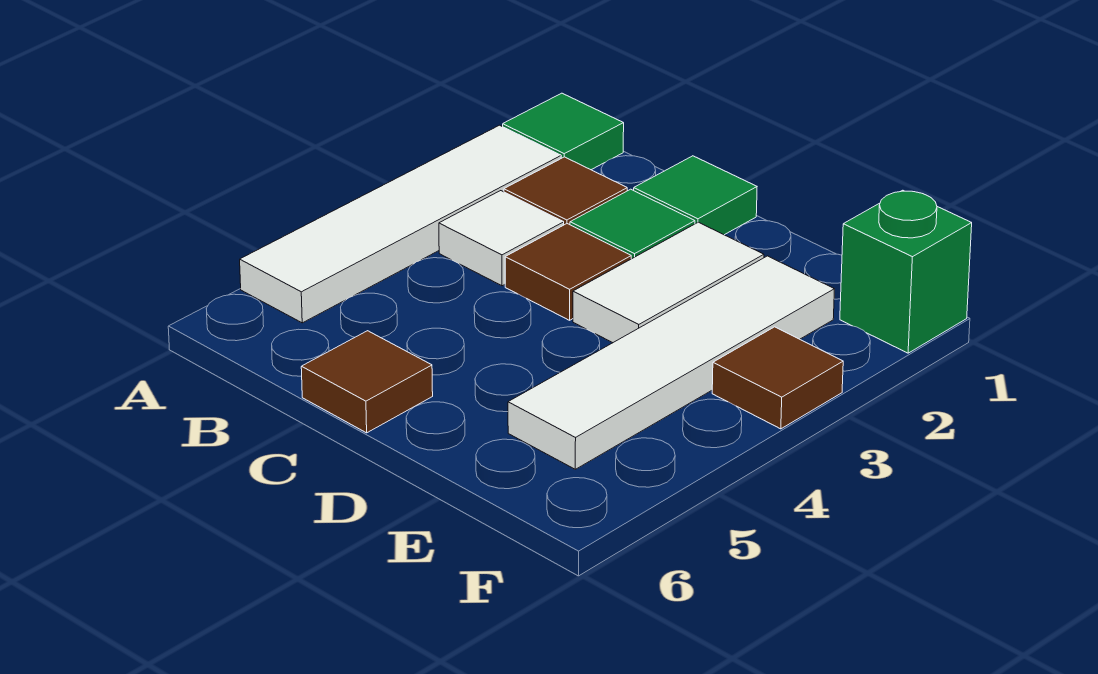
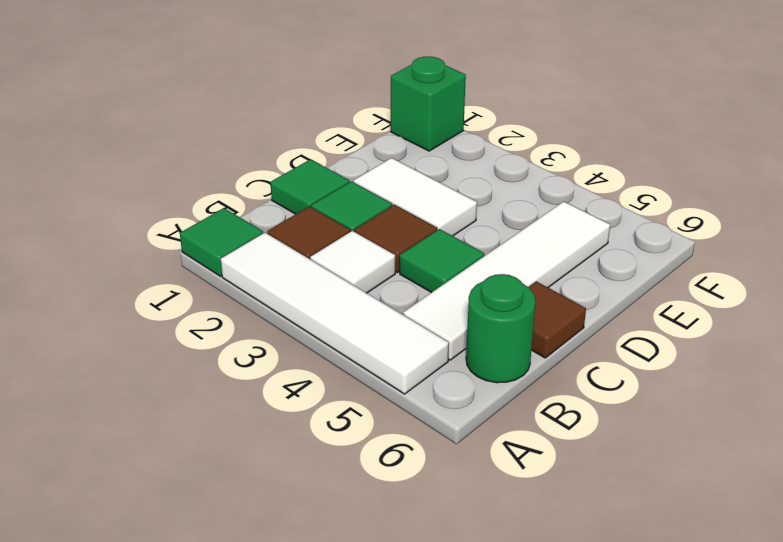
none -> green round brick B6 level 1
none -> green tile C4 level 1
white tile E2:E5 level 1 -> white tile B5:E5 level 1
brown tile F3 level 1 -> none

